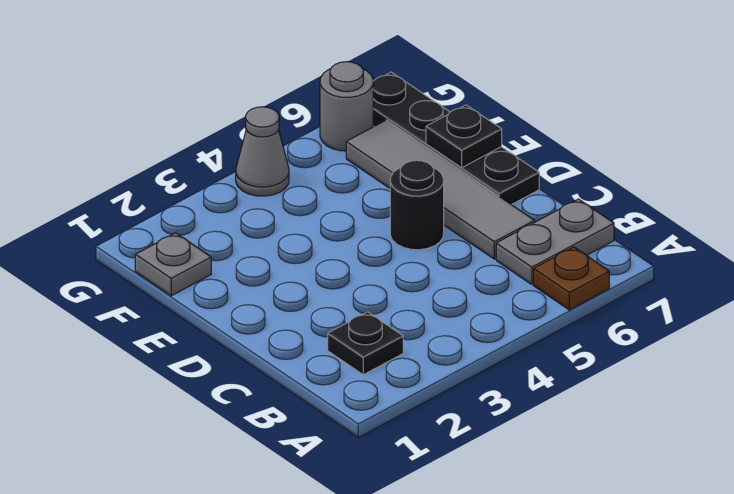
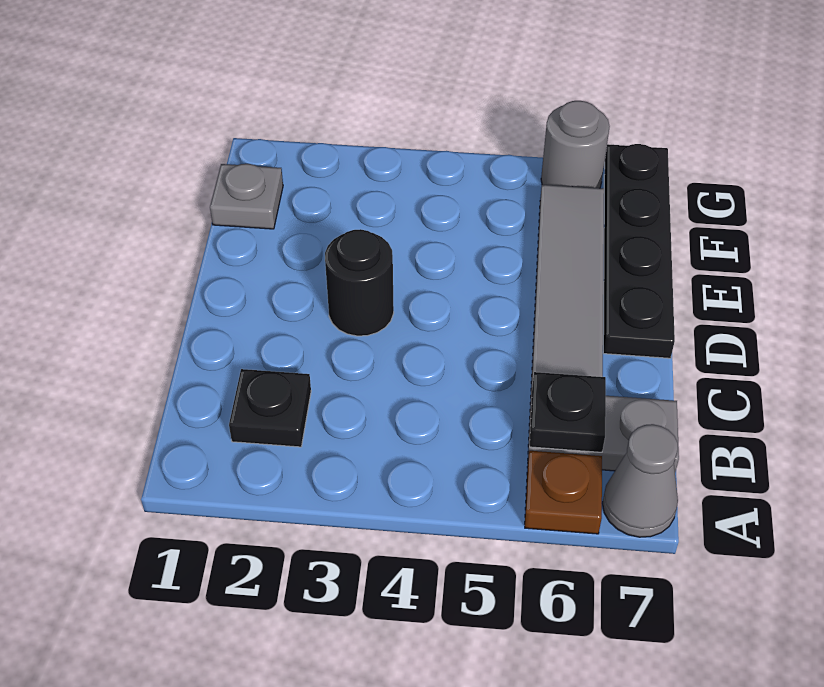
black round brick D5 level 1 -> black round brick D3 level 1
black plate E7 level 2 -> black plate B6 level 2
grey cone G4 level 1 -> grey cone A7 level 1

